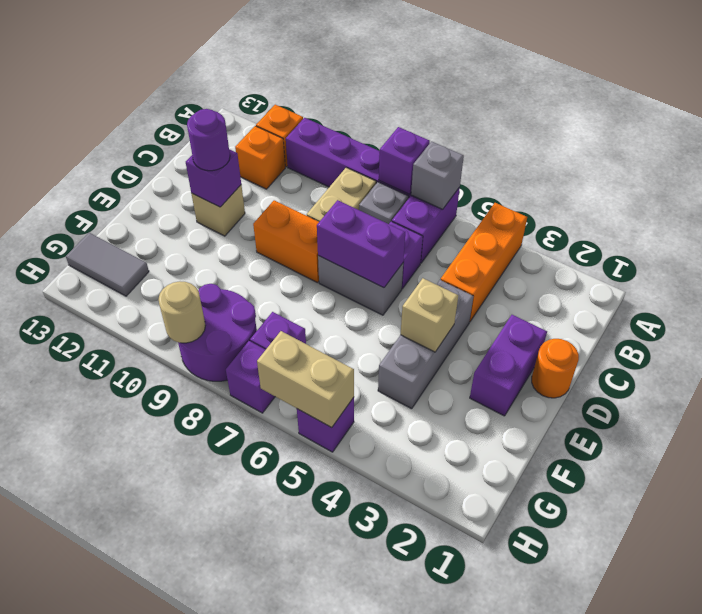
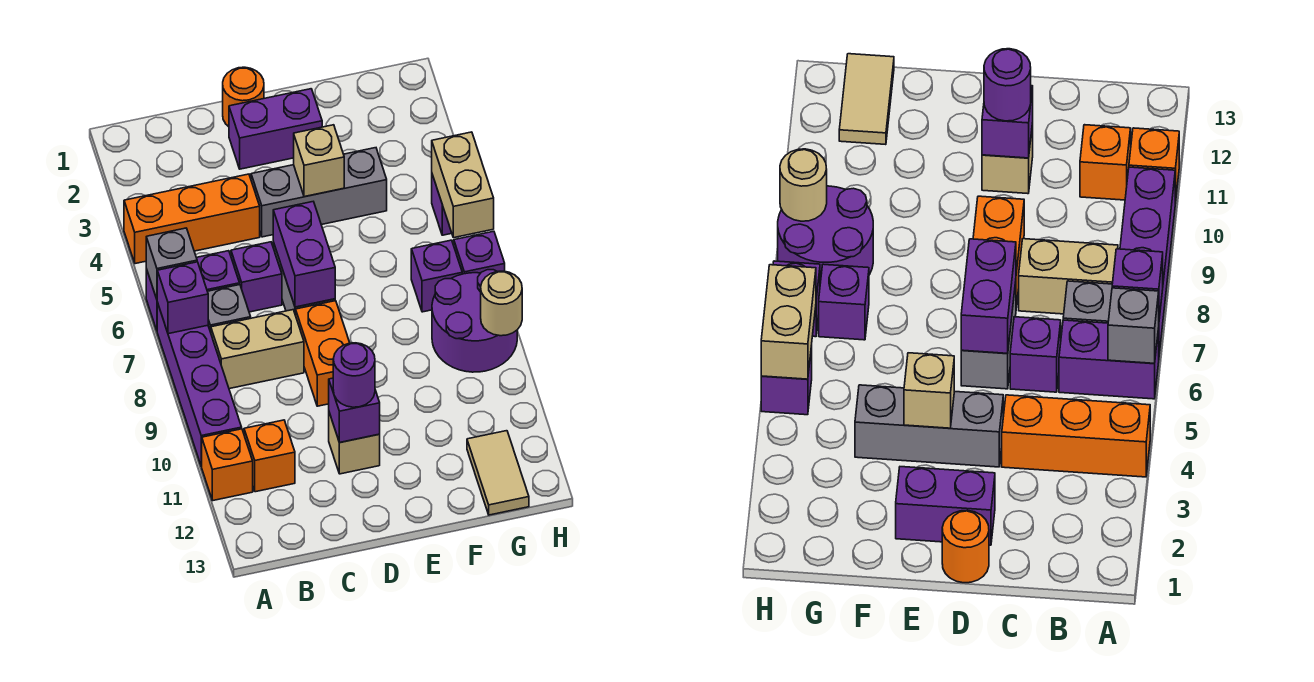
grey tile G12:G13 level 1 -> tan tile G12:G13 level 1

